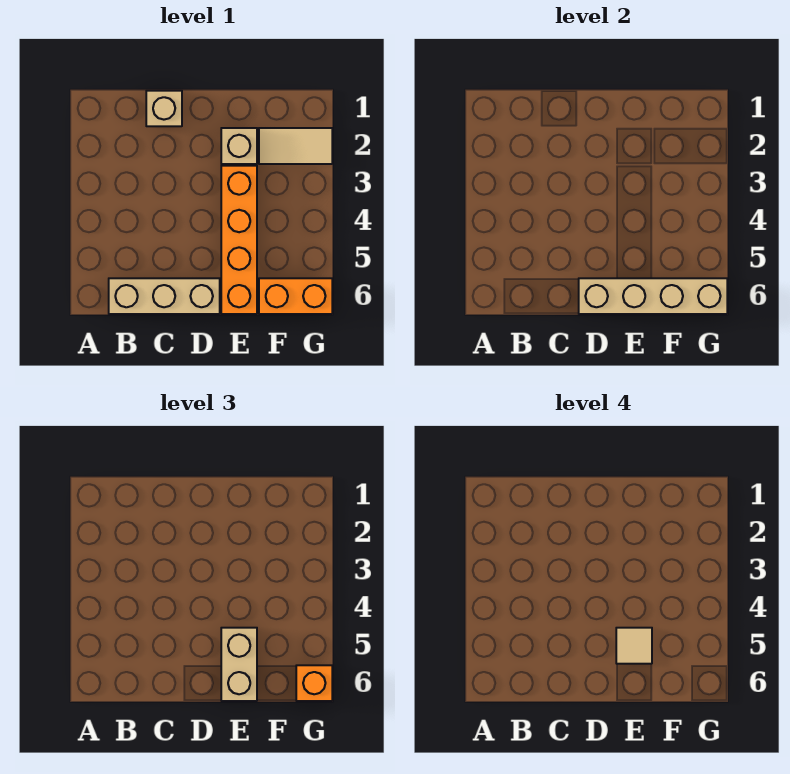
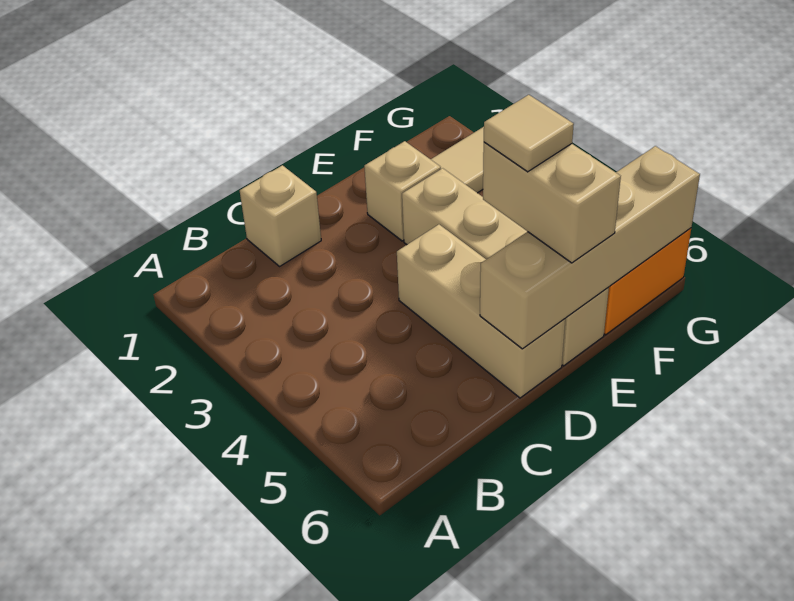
tan brick B6:D6 level 1 -> tan brick D4:D6 level 1
orange brick E3:E6 level 1 -> tan brick E3:E6 level 1
orange brick G6 level 3 -> none

